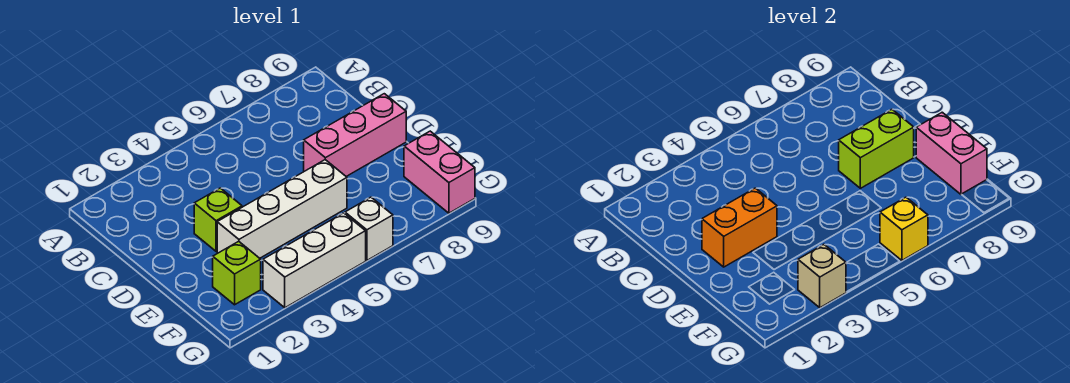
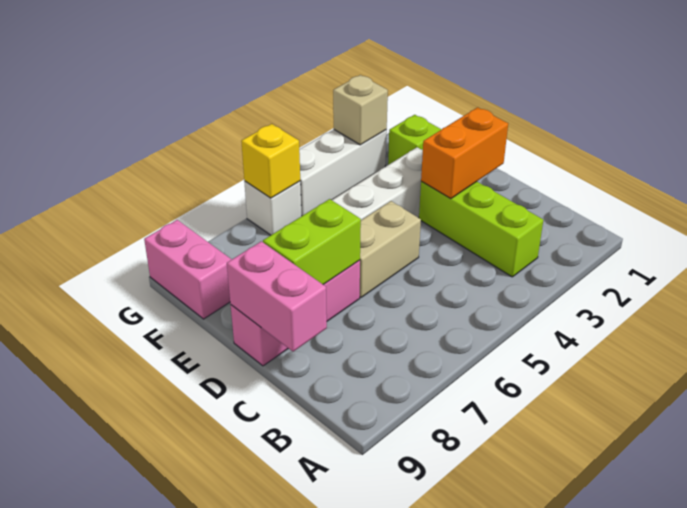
lime brick D3 level 1 -> lime brick B3:D3 level 1
none -> tan brick D5:D6 level 1
pink brick E9:F9 level 2 -> pink brick C9:D9 level 2

